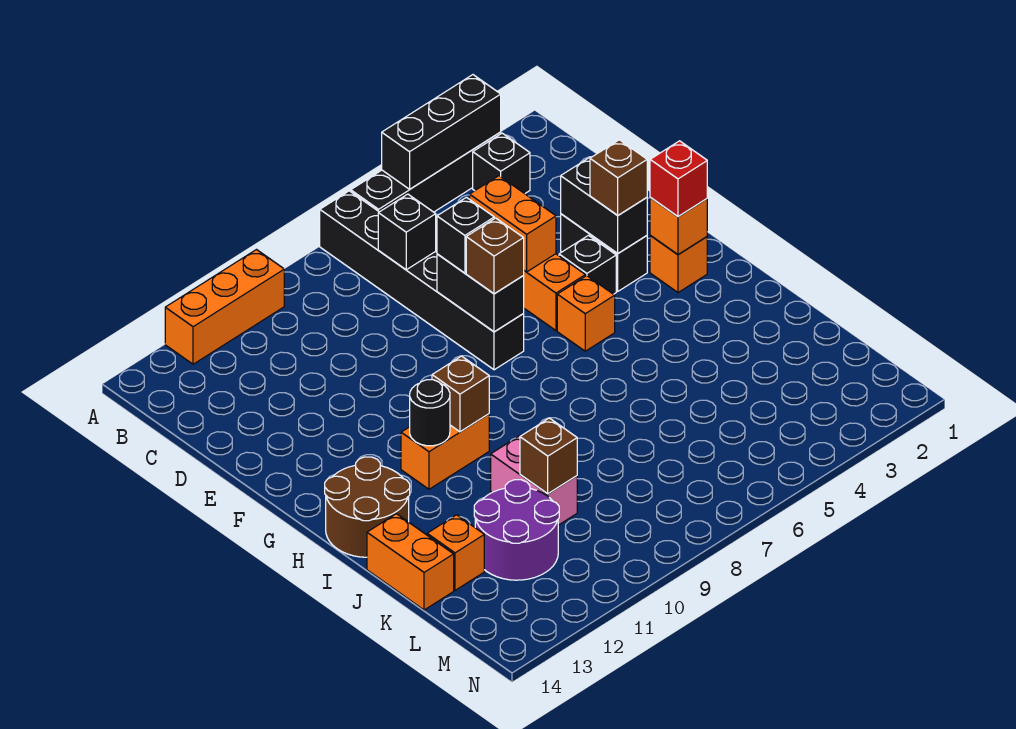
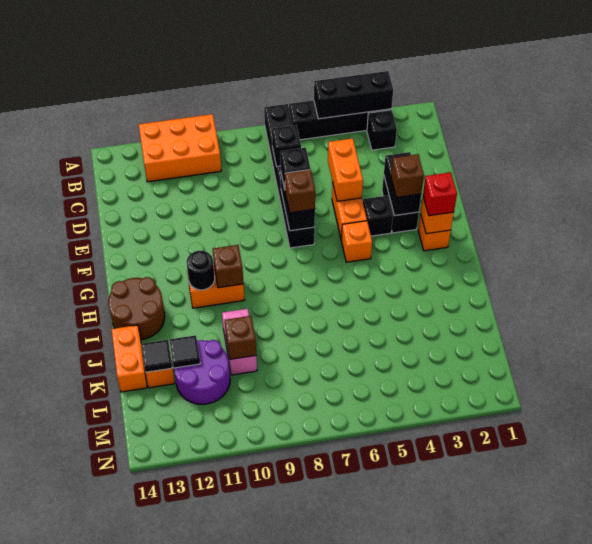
orange brick A10:A12 level 1 -> orange brick A10:B12 level 1
none -> black tile K12 level 2
none -> black tile K13 level 2

